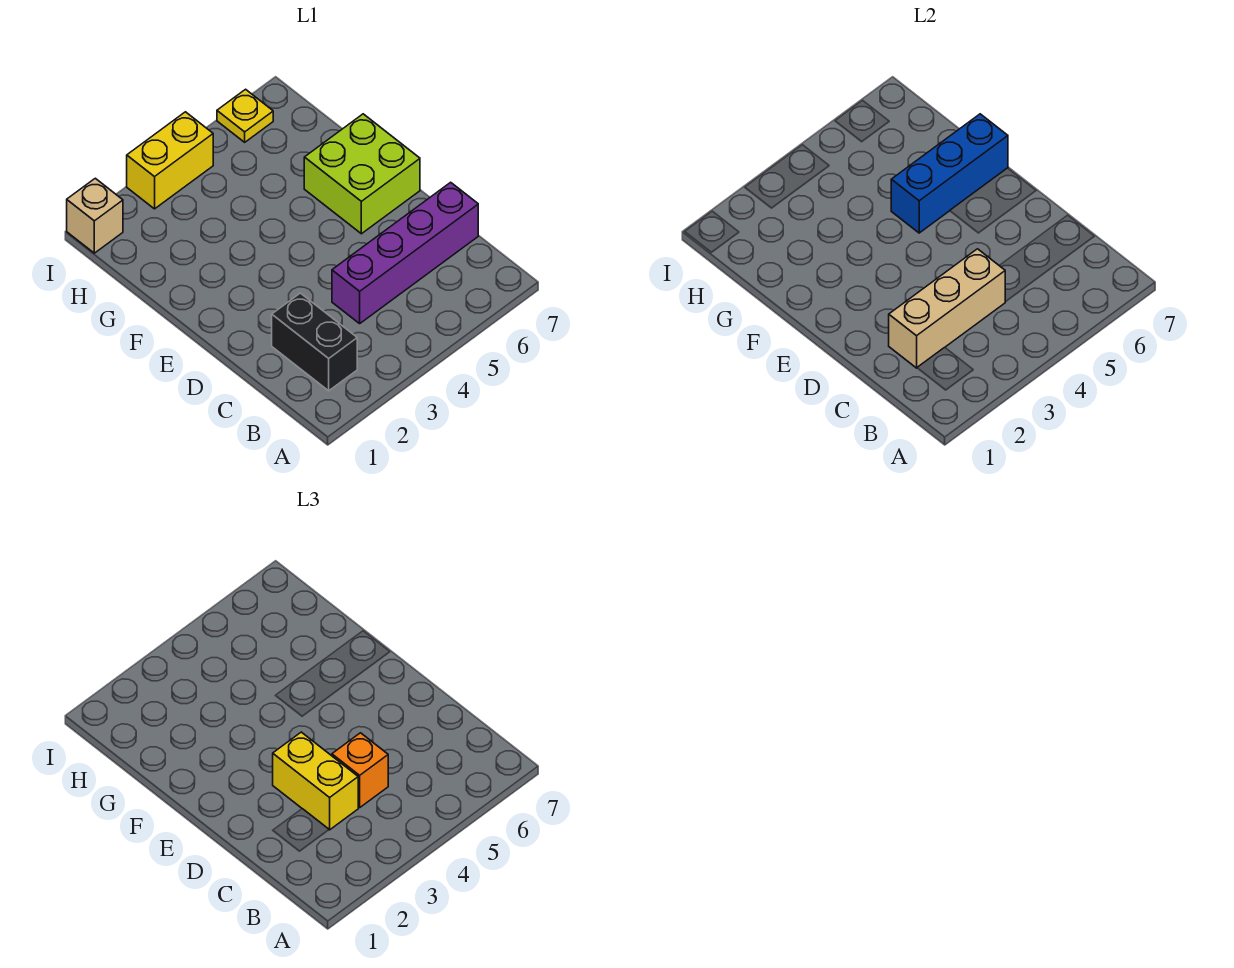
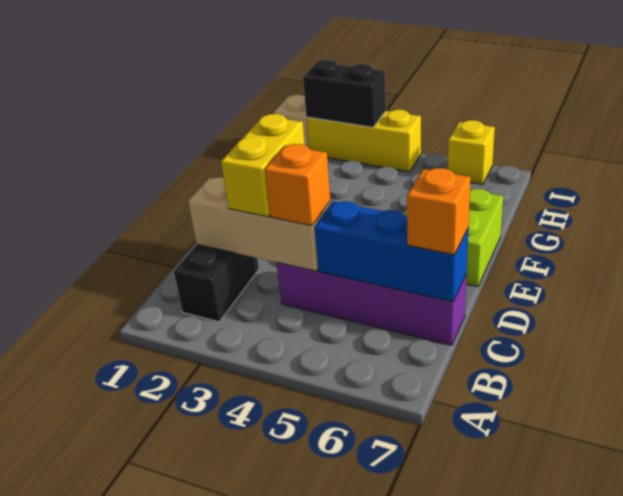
none -> orange brick C7 level 3
blue brick F5:F7 level 2 -> blue brick C5:C7 level 2
none -> black brick I2:I3 level 2
yellow brick I3:I4 level 1 -> yellow brick I2:I4 level 1
yellow plate I6 level 1 -> yellow brick I6 level 1

